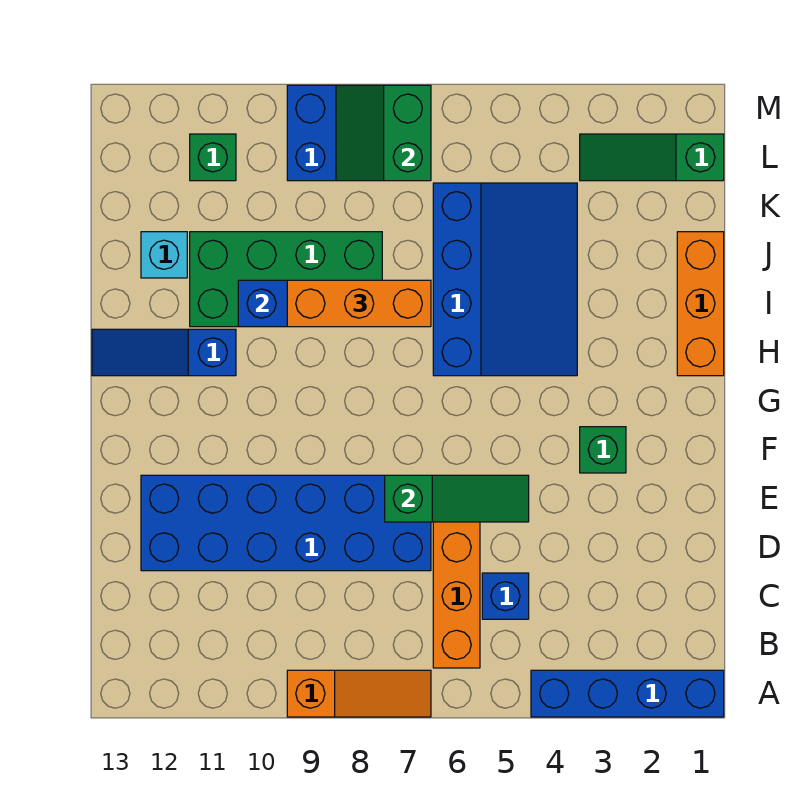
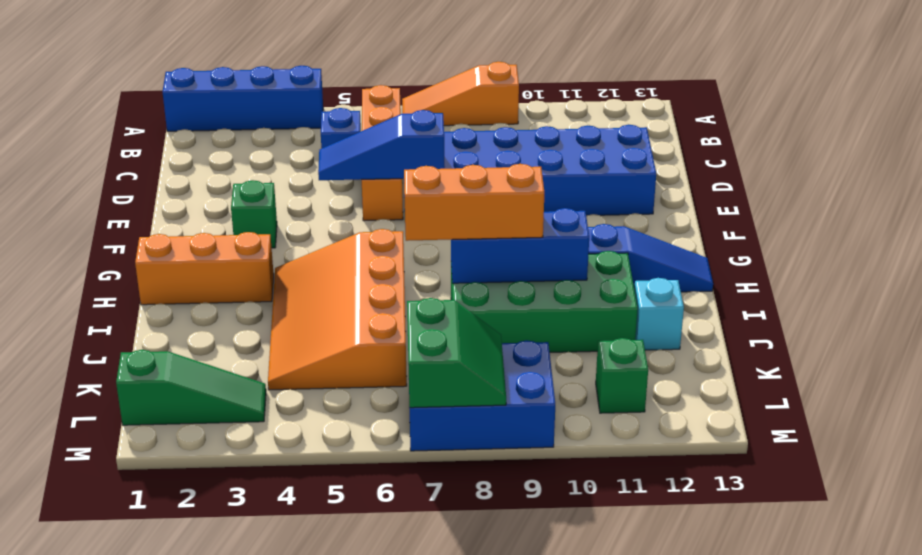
green slope E5:E7 level 2 top 7 -> blue slope E5:E7 level 2 top 7
orange brick H1:J1 level 1 -> orange brick H1:H3 level 1
blue slope H4:K6 level 1 top 6 -> orange slope H4:K6 level 1 top 6

